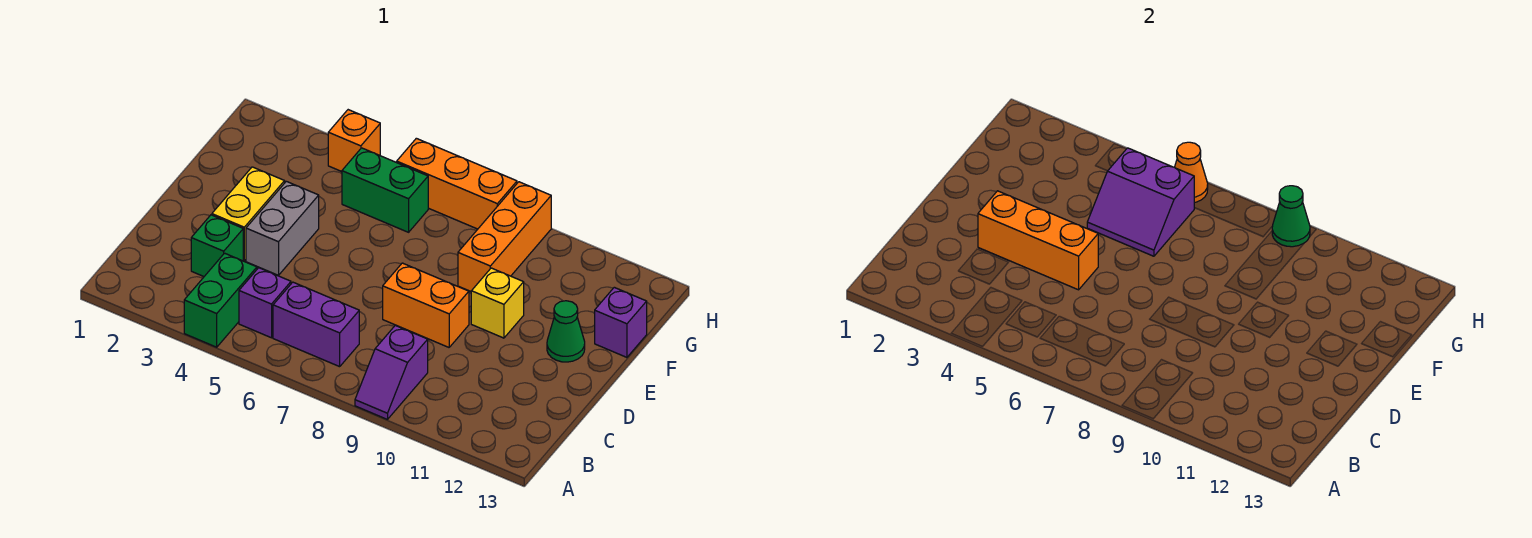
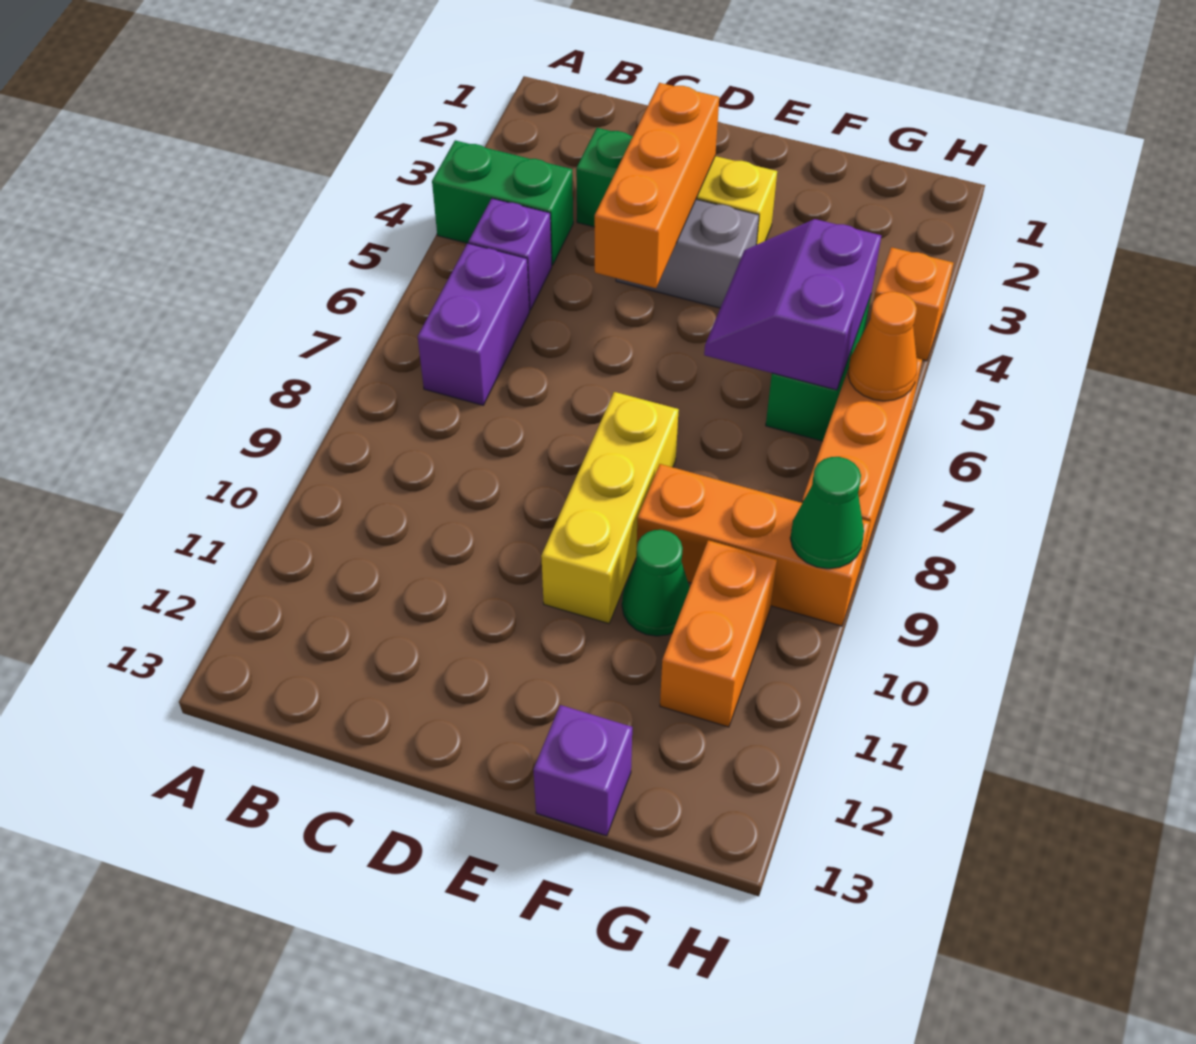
purple slope A9:B9 level 1 top B -> none
orange brick D8:D9 level 1 -> orange brick G10:G11 level 1
yellow brick E10 level 1 -> yellow brick E8:E10 level 1
green cone E12 level 1 -> green cone F10 level 1

